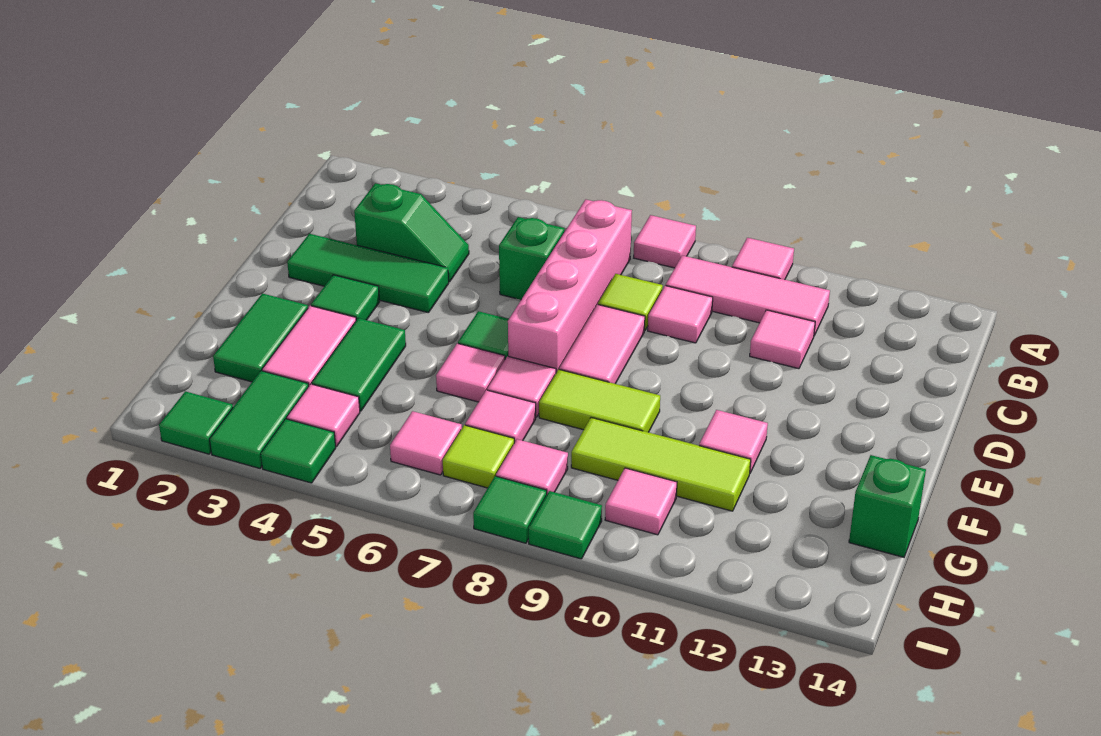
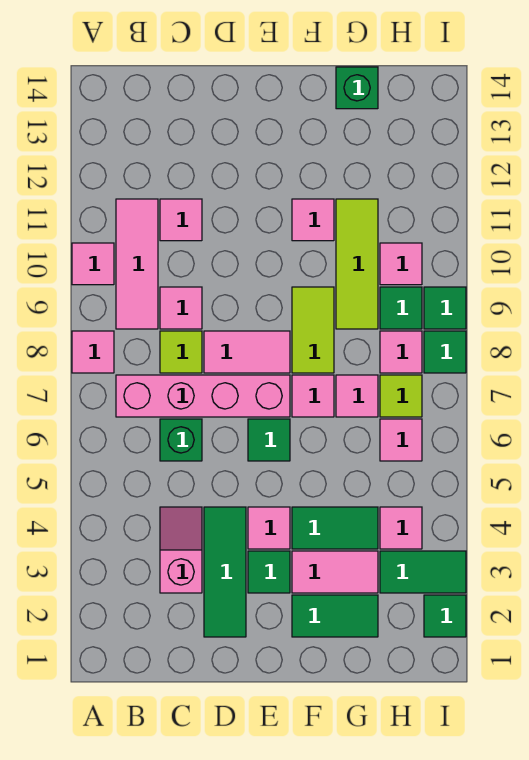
green slope C3:C4 level 1 top 3 -> pink slope C3:C4 level 1 top 3
pink tile F6 level 1 -> pink tile E4 level 1
green tile I4 level 1 -> green tile H9 level 1

